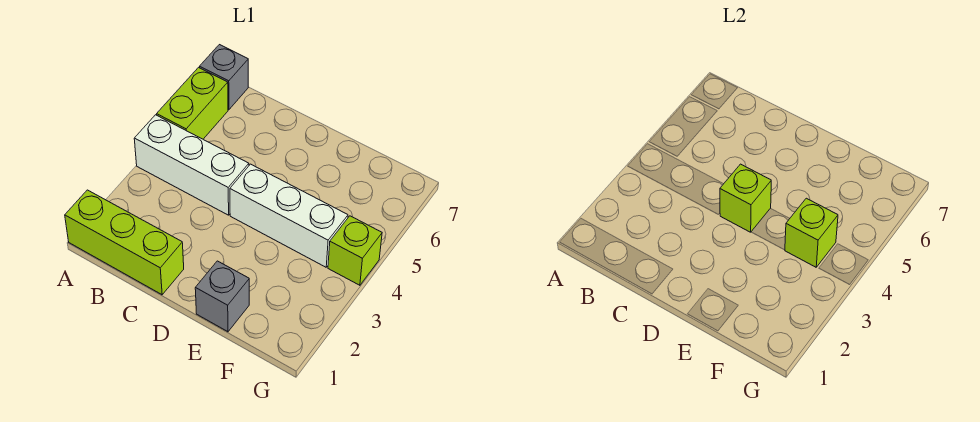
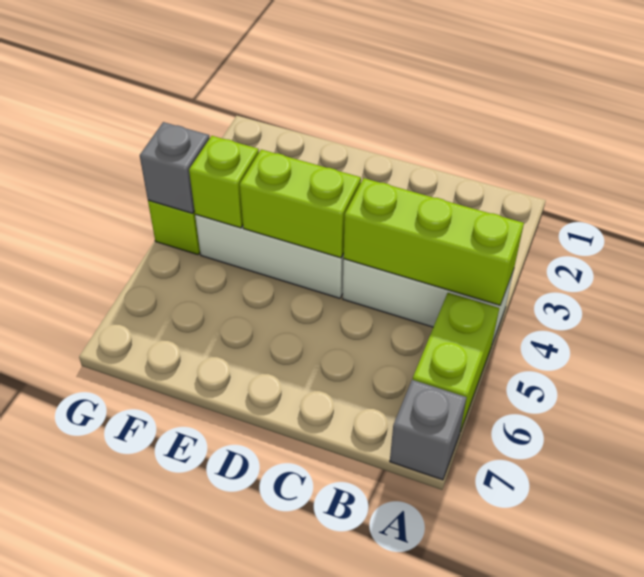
lime brick A1:C1 level 1 -> lime brick A4:C4 level 2
lime brick D4 level 2 -> lime brick D4:E4 level 2
grey brick E1 level 1 -> grey brick G4 level 2

